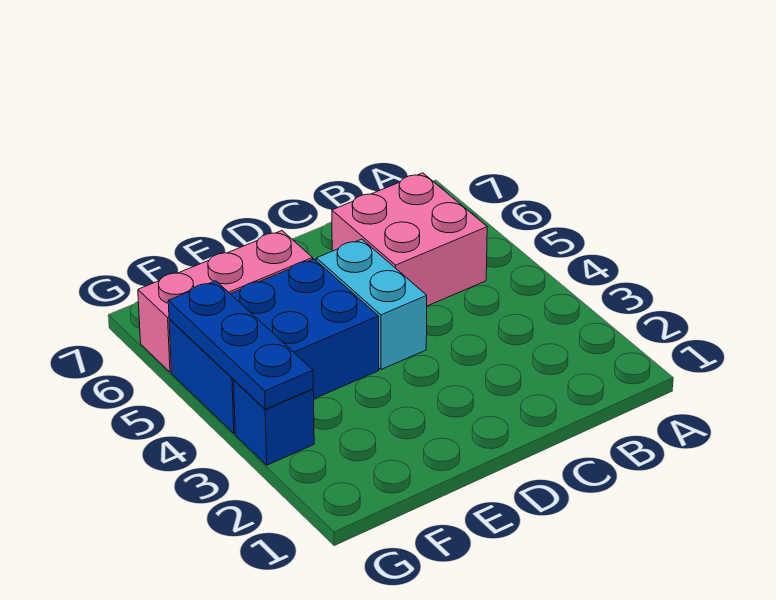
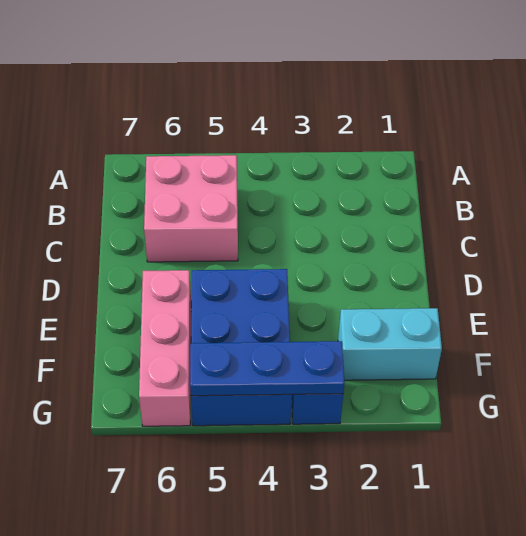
cyan brick D4:D5 level 1 -> cyan brick F1:F2 level 1

